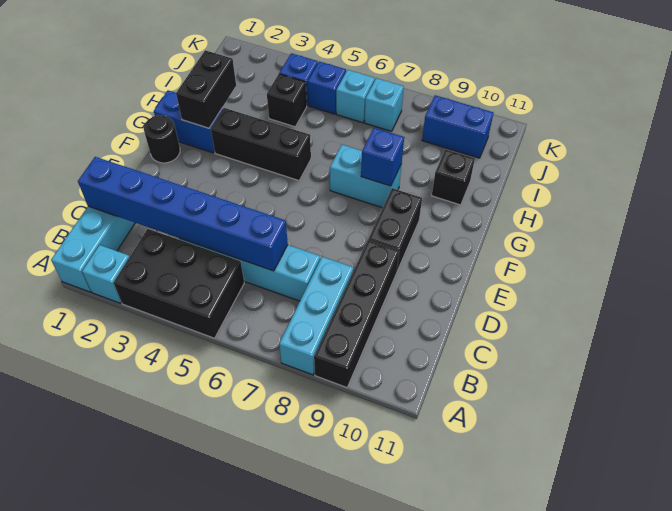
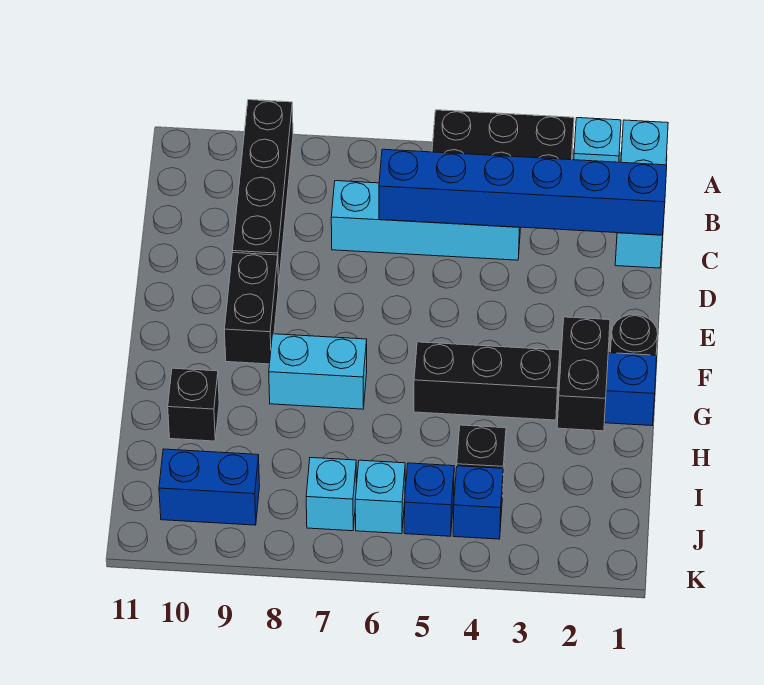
cyan brick A8:C8 level 1 -> none
blue brick G8 level 2 -> none

